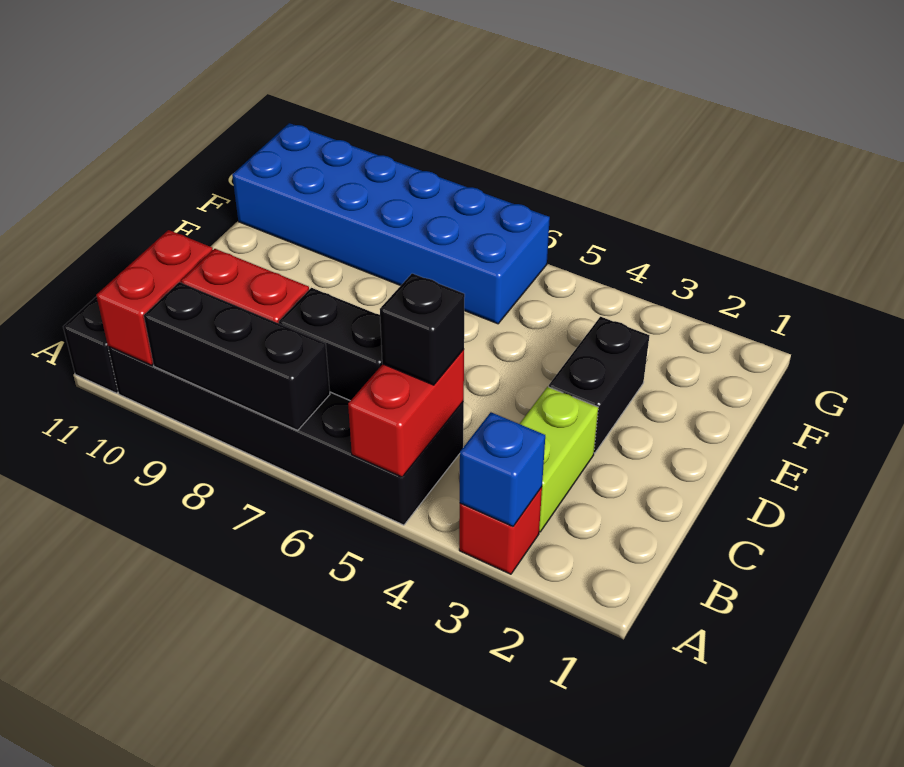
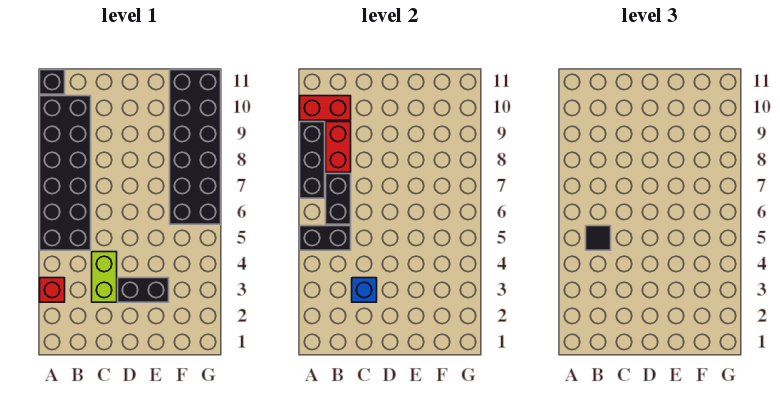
blue brick A3 level 2 -> blue brick C3 level 2
red brick A5:B5 level 2 -> black brick A5:B5 level 2
lime brick B3:C3 level 1 -> lime brick C3:C4 level 1
black brick B5 level 3 -> black tile B5 level 3
blue brick F6:G11 level 1 -> black brick F6:G11 level 1

